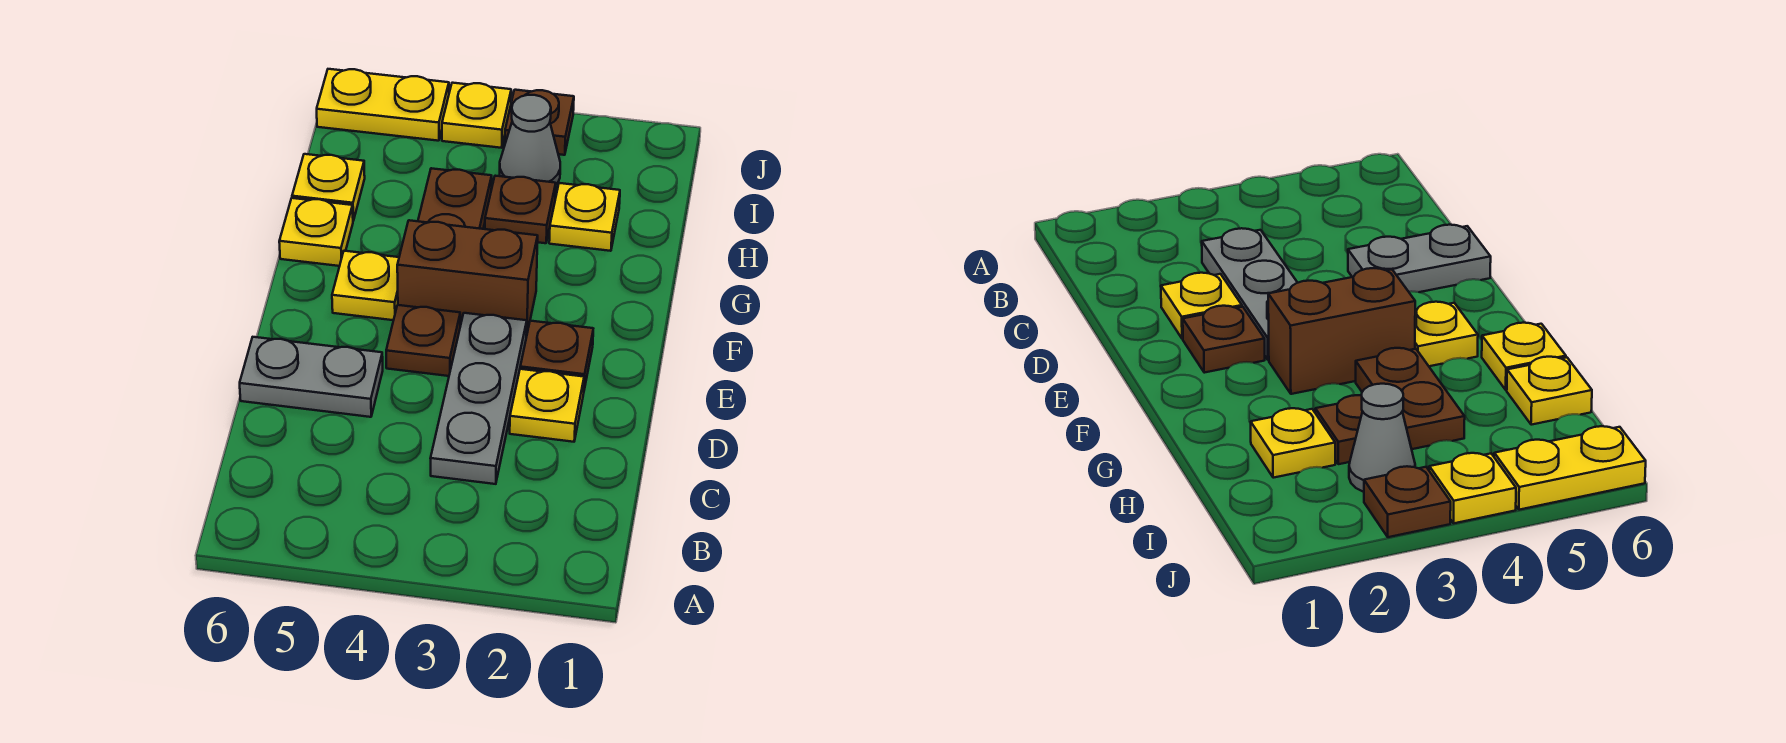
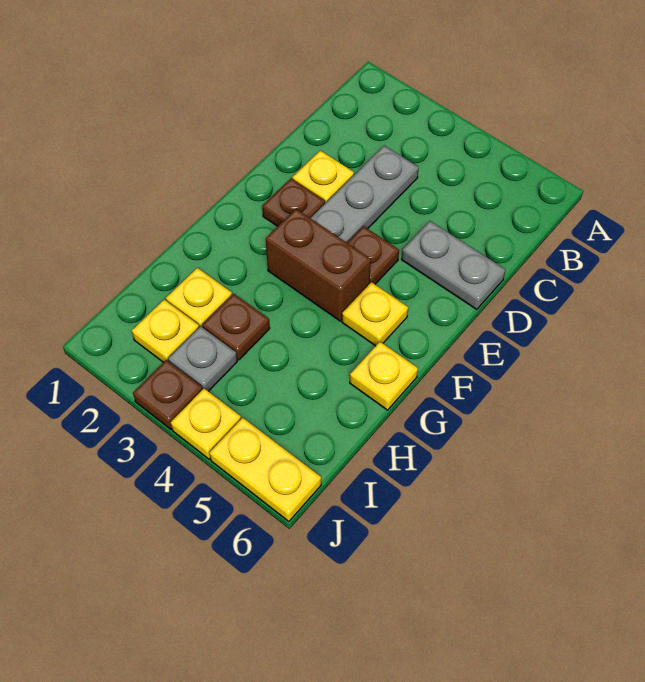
brown plate G4:H4 level 1 -> none
yellow plate H6 level 1 -> yellow plate I2 level 1
grey cone I3 level 1 -> grey plate I3 level 1

